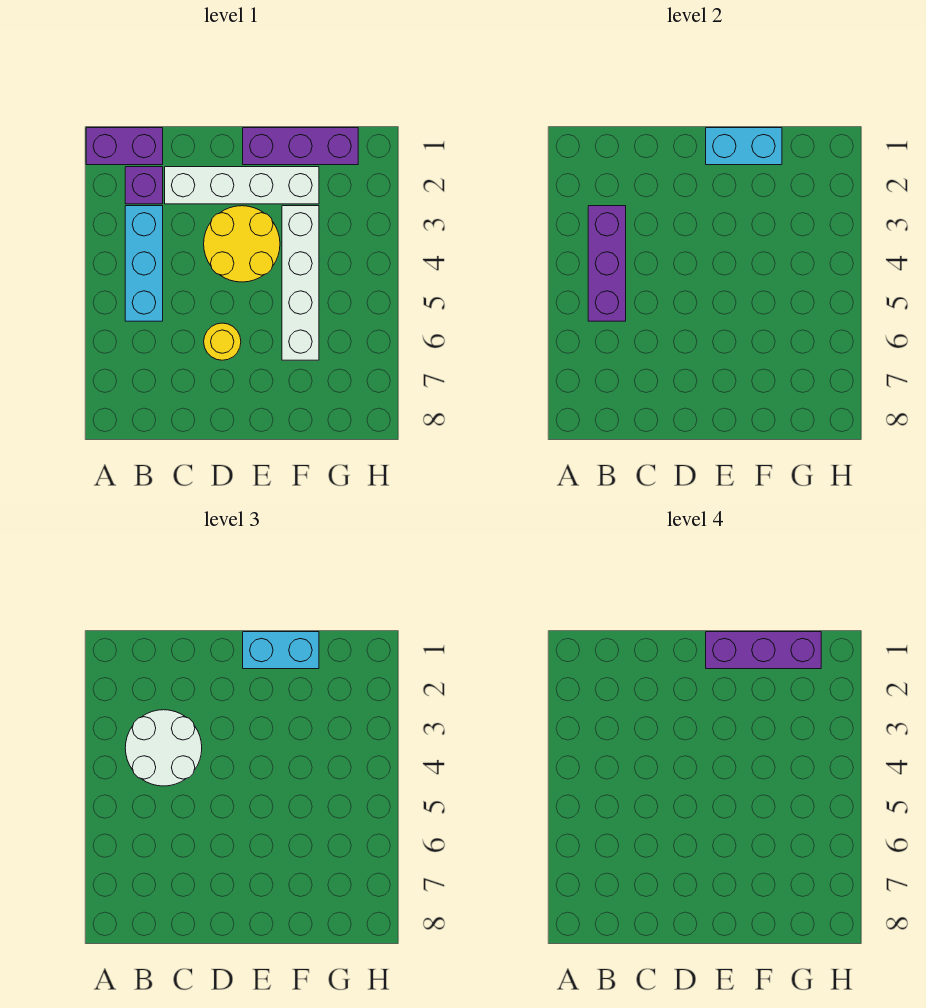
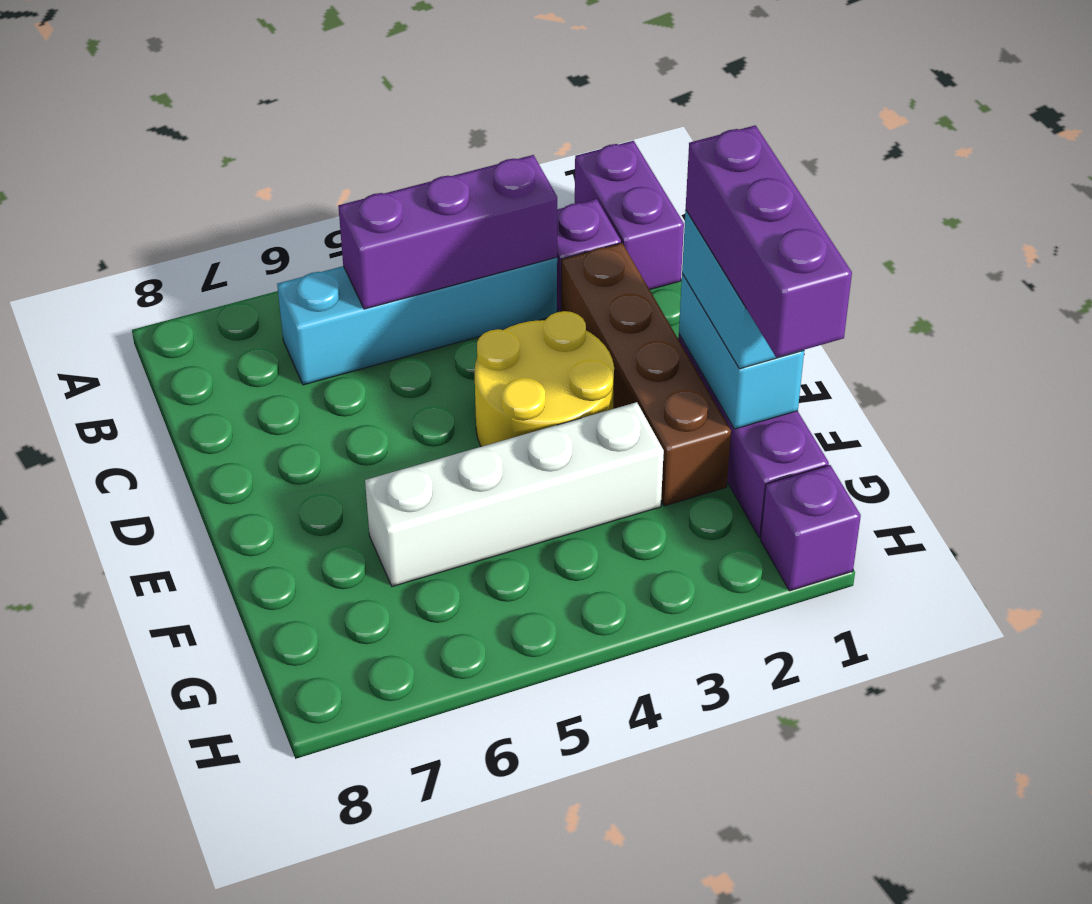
cyan brick B3:B5 level 1 -> cyan brick B3:B6 level 1
white round brick B3:C4 level 3 -> none
white brick C2:F2 level 1 -> brown brick C2:F2 level 1
yellow round brick D6 level 1 -> none
none -> purple brick H1 level 1

